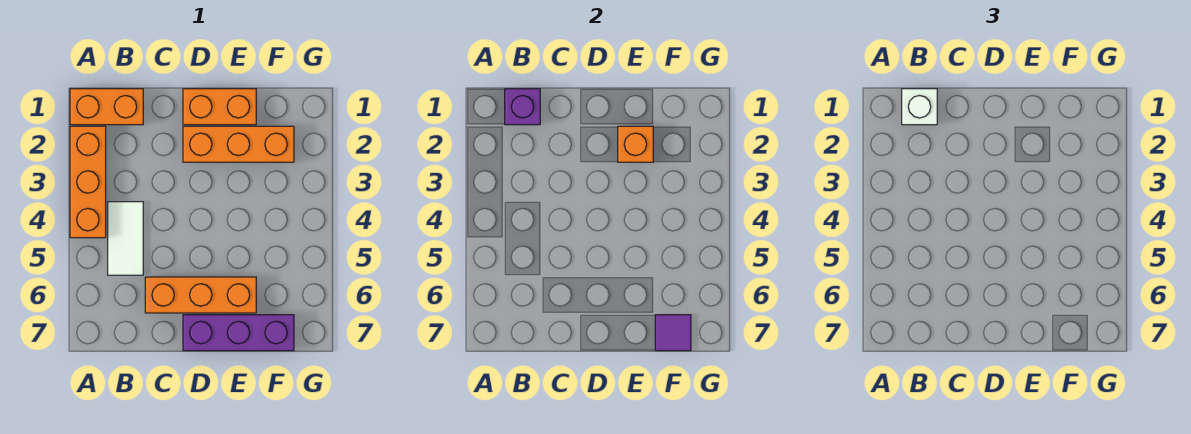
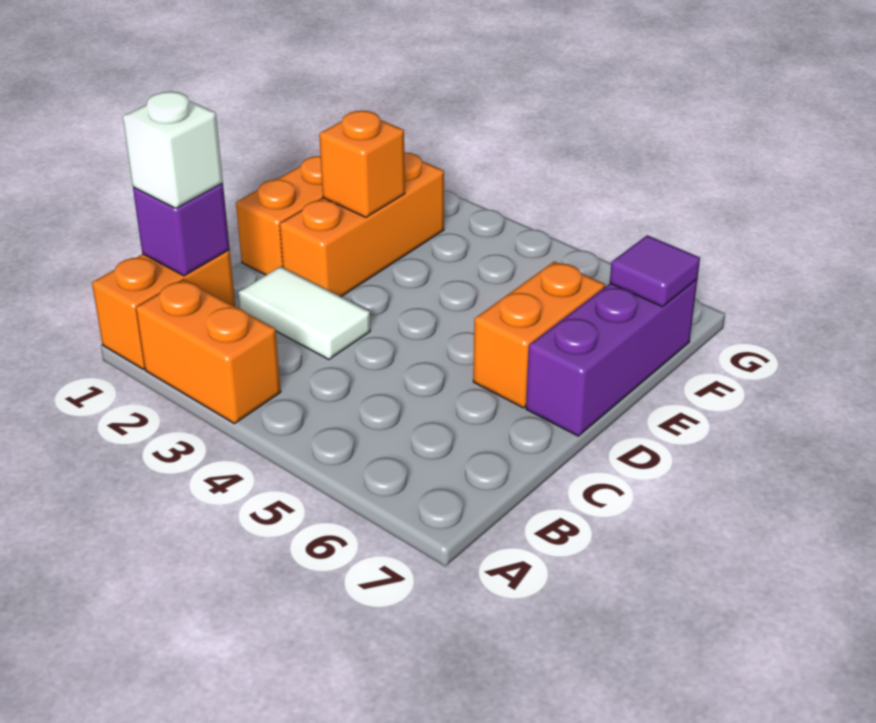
orange brick A2:A4 level 1 -> orange brick A2:A3 level 1
white tile B4:B5 level 1 -> white tile C2:C3 level 1
orange brick C6:E6 level 1 -> orange brick D6:E6 level 1

